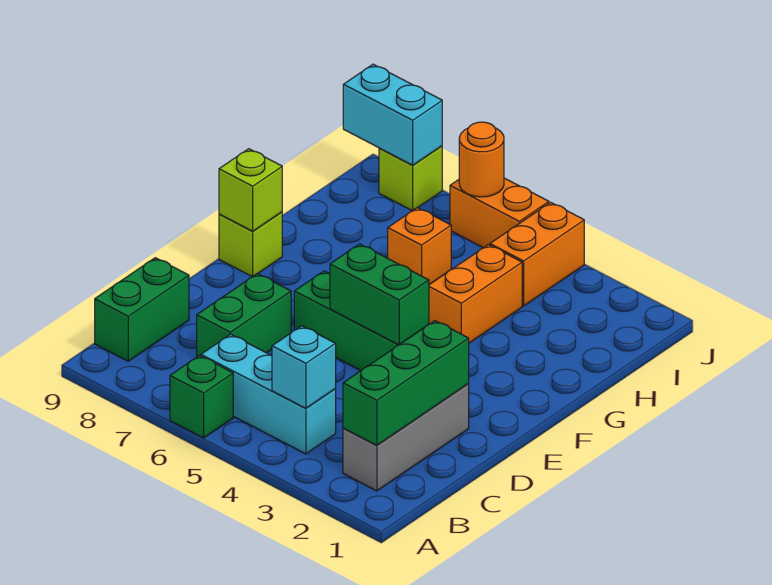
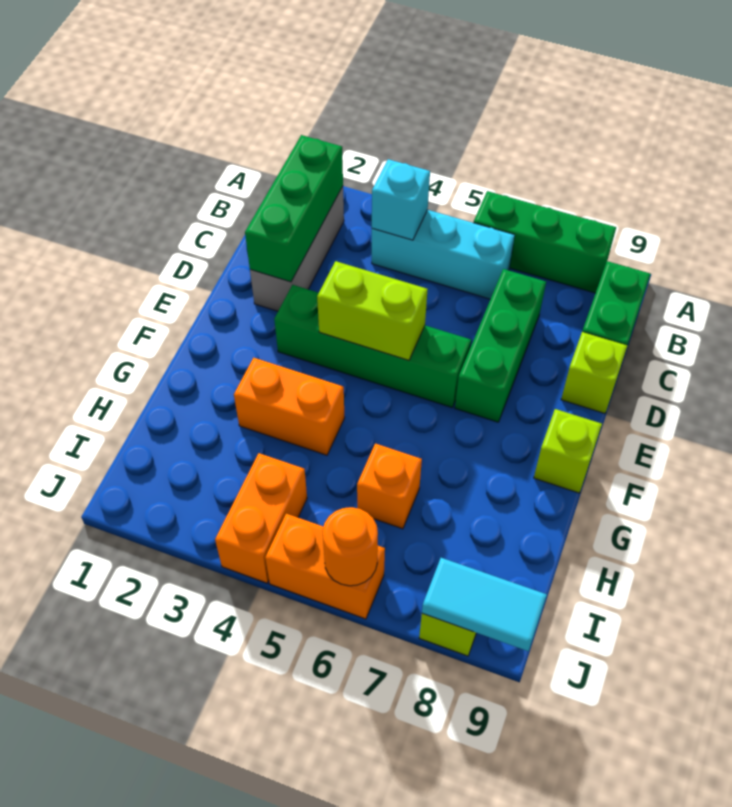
green brick A6 level 1 -> green brick A6:A8 level 1
green brick C7:D7 level 1 -> green brick C7:E7 level 1
green brick E4:E5 level 2 -> lime brick E4:E5 level 2
lime brick F9 level 2 -> lime brick D9 level 1
orange brick G4:H4 level 1 -> orange brick G3:G4 level 1
cyan brick J8:J9 level 2 -> cyan tile J8:J9 level 2

